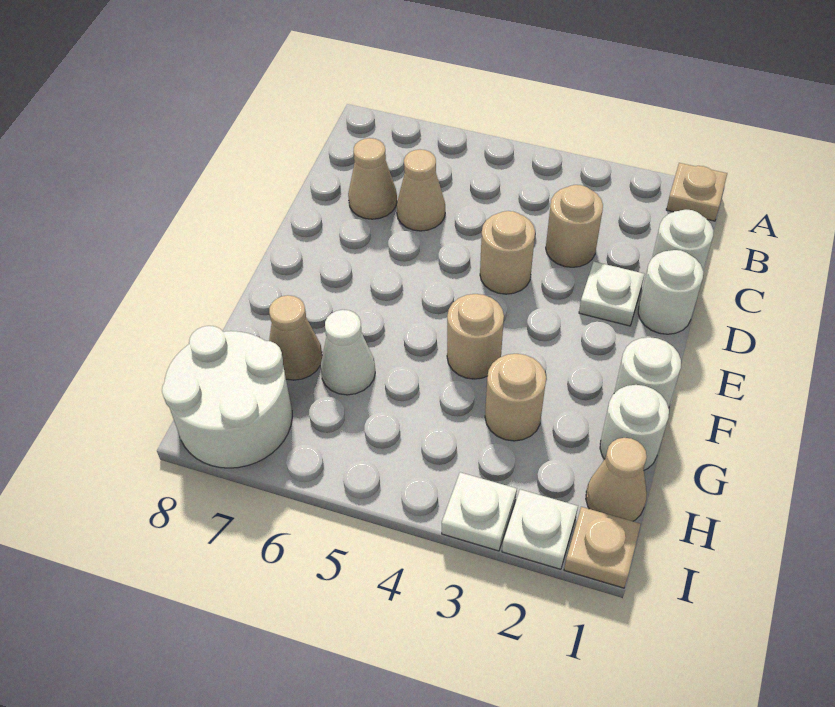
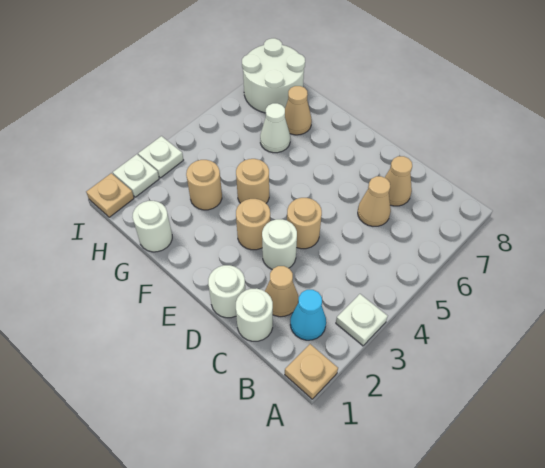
none -> cyan cone B2 level 1
tan round brick C3 level 1 -> tan round brick E3 level 1
white plate D2 level 1 -> white plate A3 level 1
white round brick F1 level 1 -> white round brick D3 level 1
tan cone H1 level 1 -> tan cone C2 level 1

